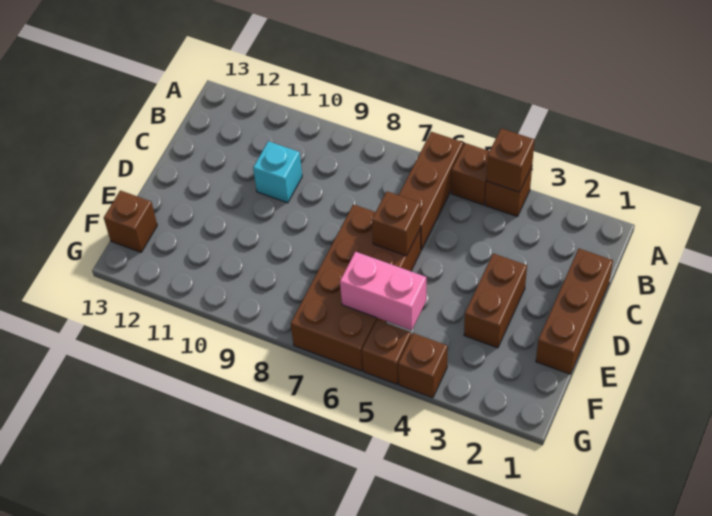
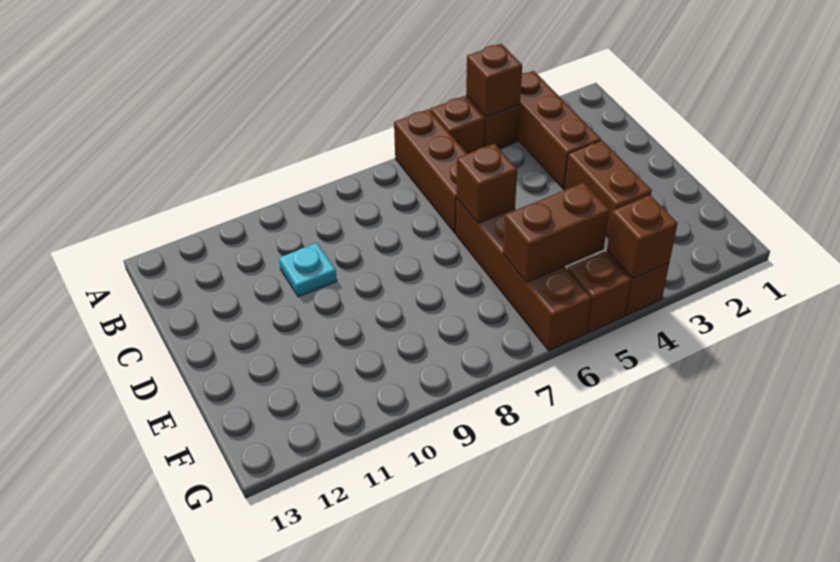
brown brick C1:E1 level 1 -> brown brick A3:C3 level 1
cyan brick C10 level 1 -> cyan plate C10 level 1
brown brick D6:G7 level 1 -> brown brick D6:G6 level 1
pink brick F5:F6 level 2 -> brown brick F5:F6 level 2
brown brick F13 level 1 -> brown brick G4 level 2

